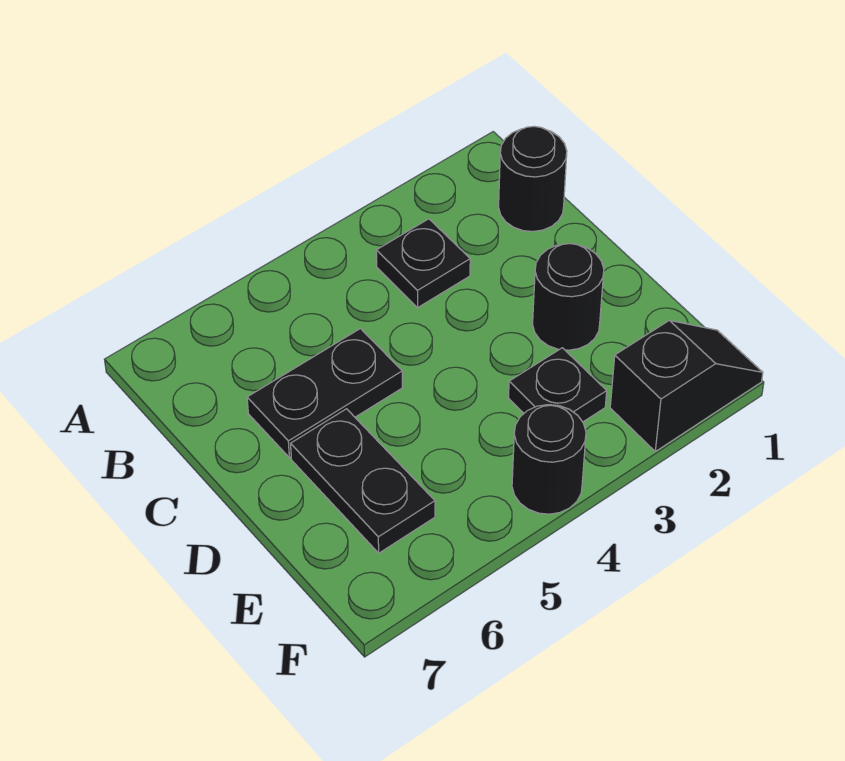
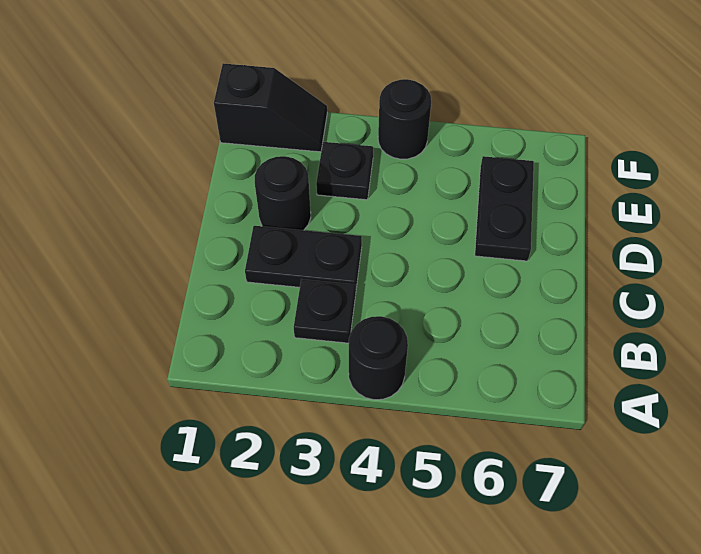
black round brick B1 level 1 -> black round brick A4 level 1
black plate C5:C6 level 1 -> black plate C2:C3 level 1
black slope F1:F2 level 1 top 2 -> black slope F1:F2 level 1 top 1

